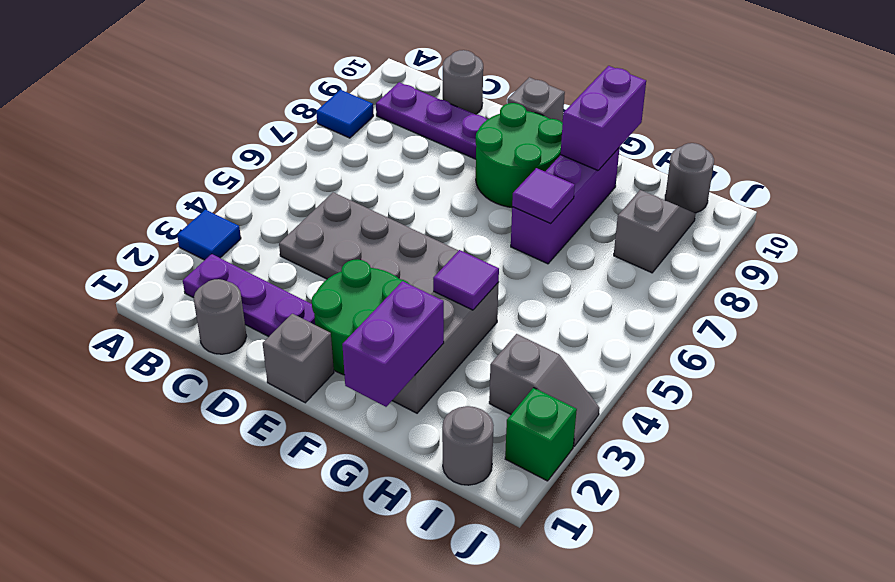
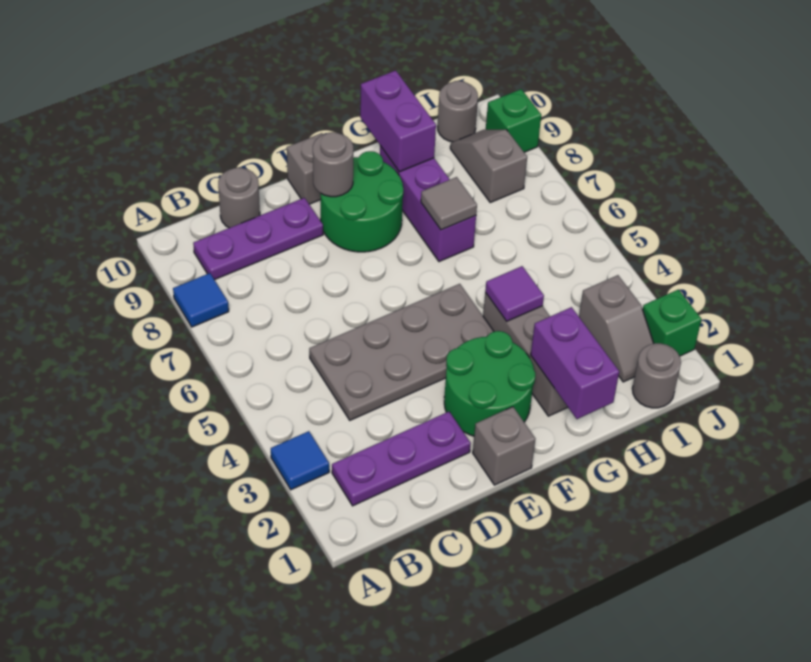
grey round brick C1 level 1 -> grey round brick E9 level 2
purple tile G7 level 2 -> grey tile G7 level 2
grey slope I3:J3 level 1 top I -> grey slope I2:I3 level 1 top 3
none -> green brick J9 level 1

